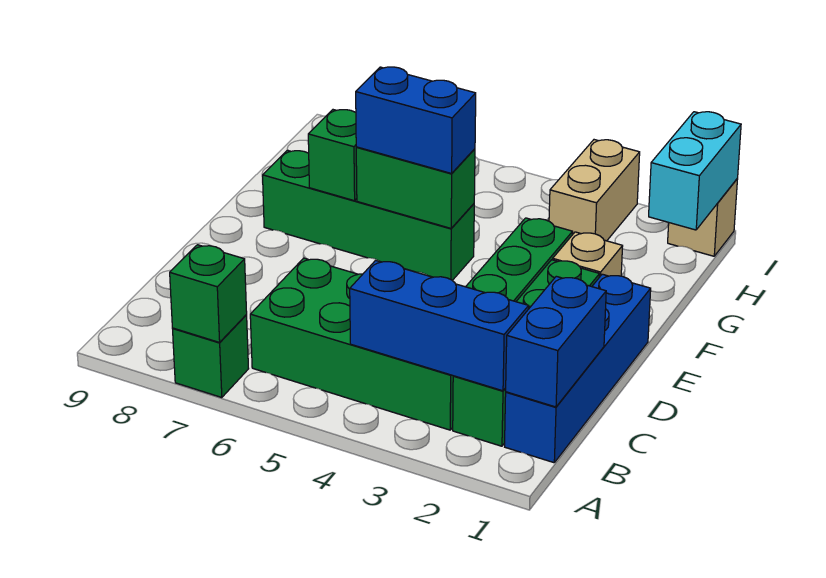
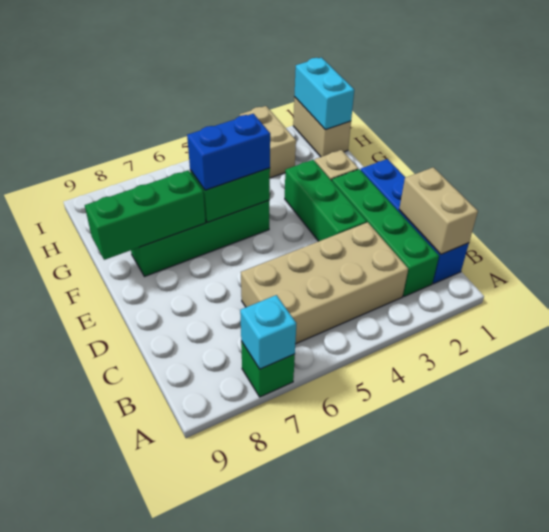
green brick A7 level 2 -> cyan brick A7 level 2
blue brick B1:C1 level 2 -> tan brick B1:C1 level 2
blue brick B2:B4 level 2 -> none
green brick B3:C6 level 1 -> tan brick B3:C6 level 1
green brick F7 level 2 -> green brick F7:F9 level 2
tan brick I1 level 1 -> tan brick H1:I1 level 1

